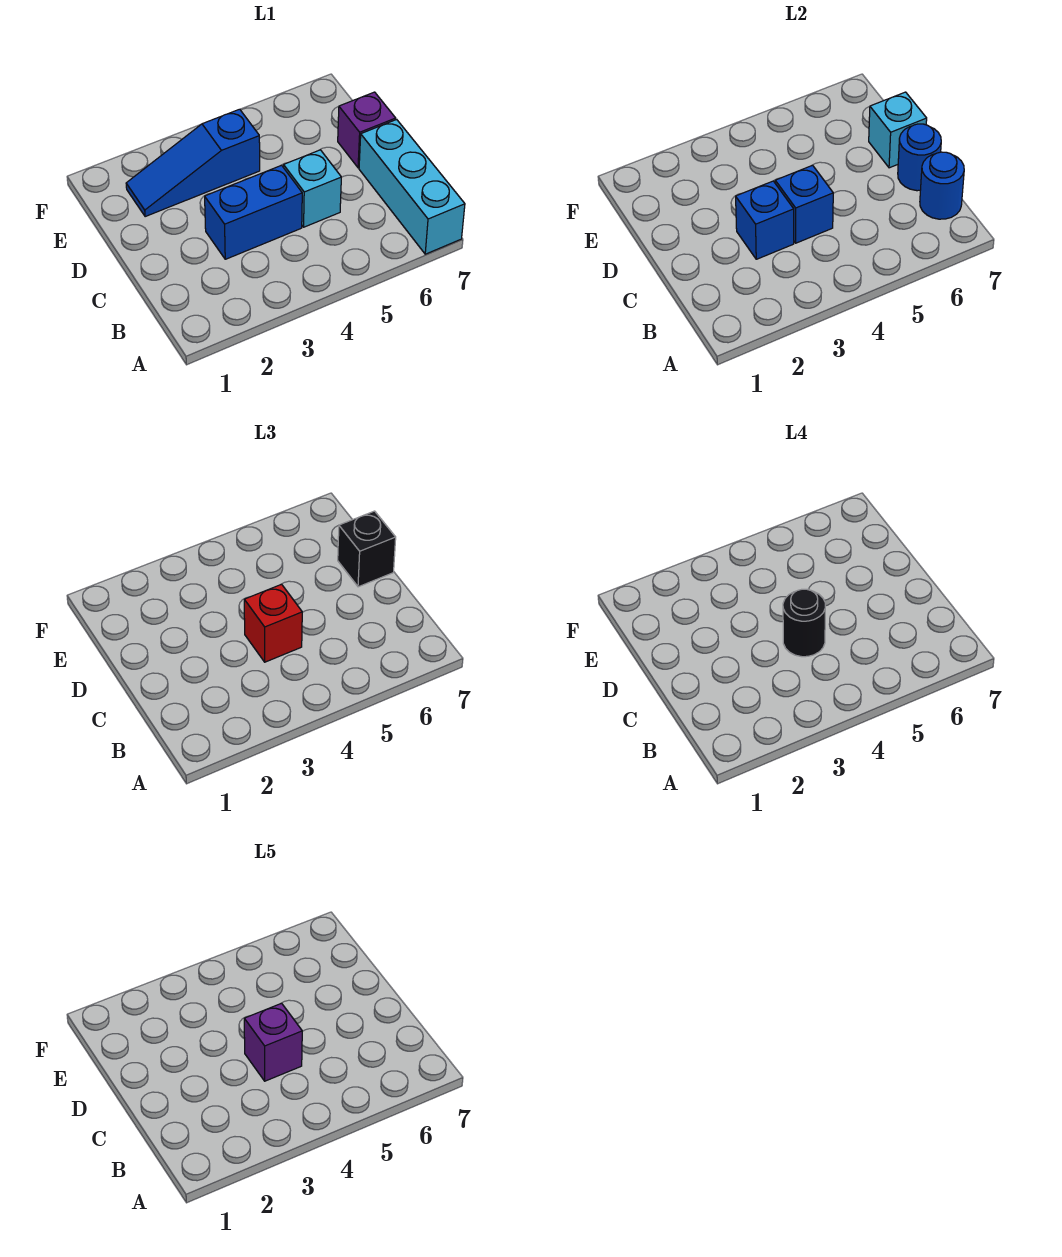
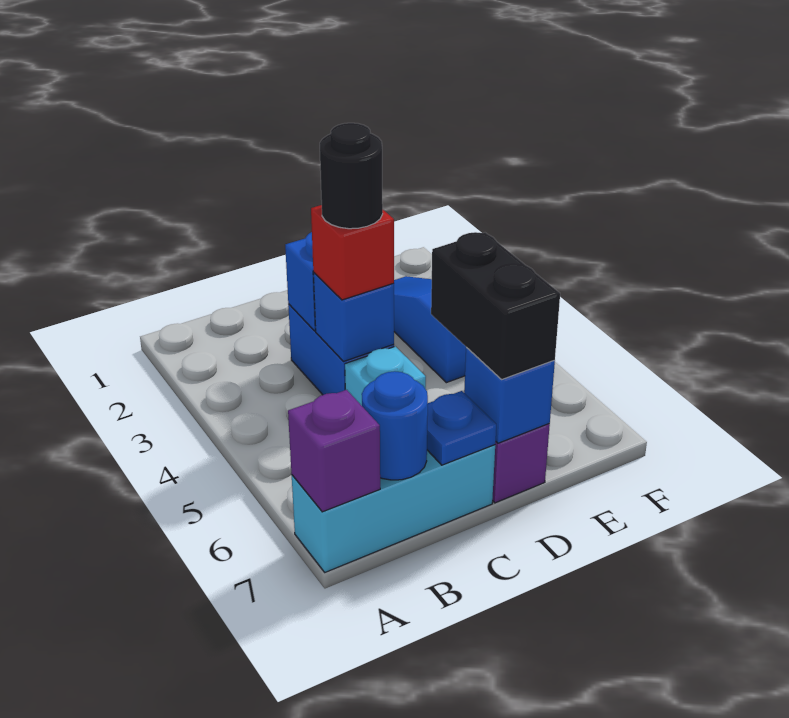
purple brick C4 level 5 -> purple brick A7 level 2
blue round brick C7 level 2 -> blue plate C7 level 2
cyan brick D7 level 2 -> blue brick D7 level 2
black brick D7 level 3 -> black brick D6:D7 level 3

